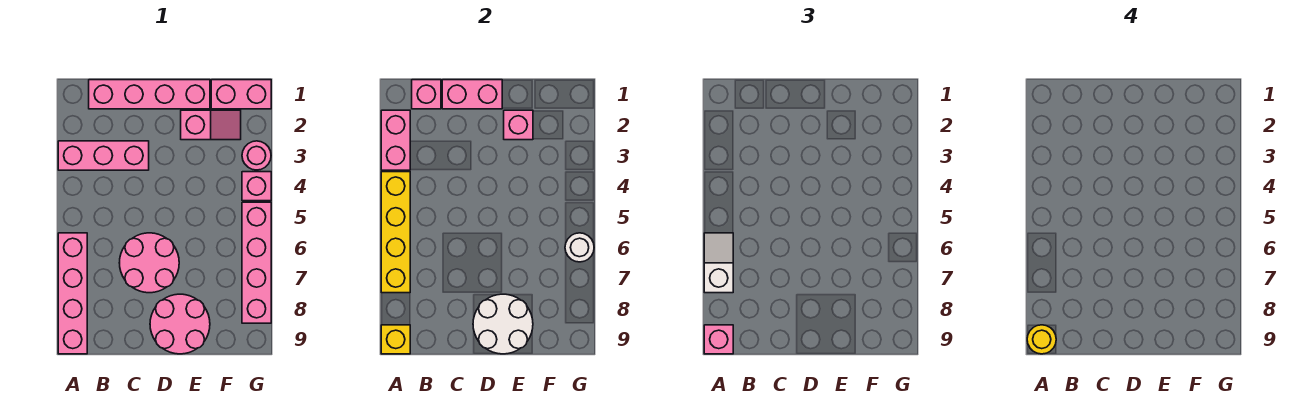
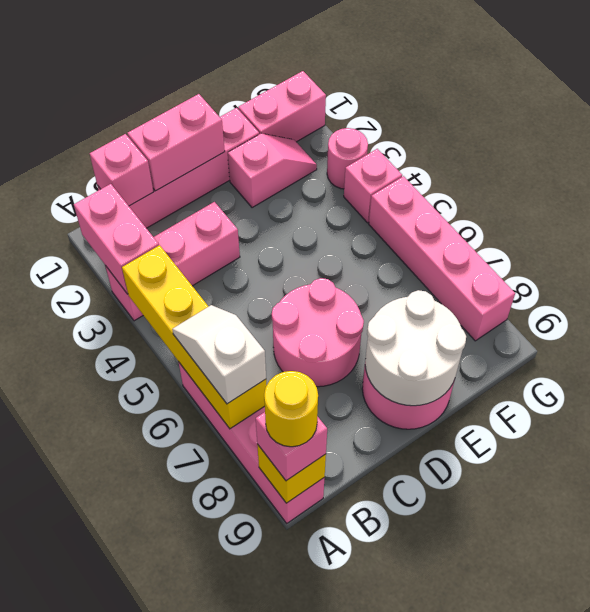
pink brick E2 level 2 -> none
white round brick G6 level 2 -> none

